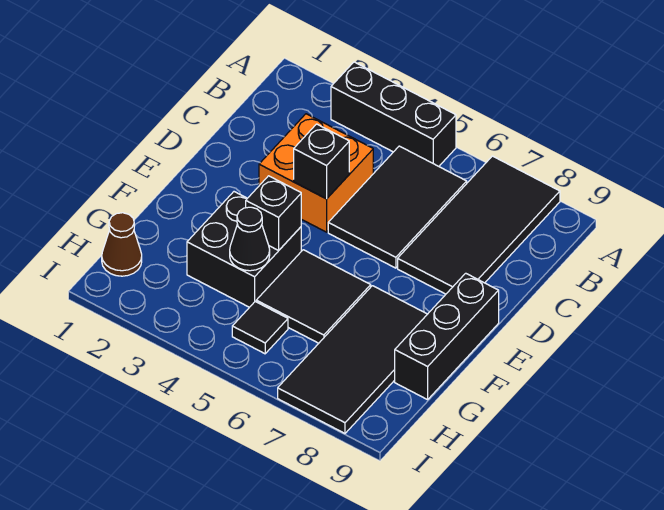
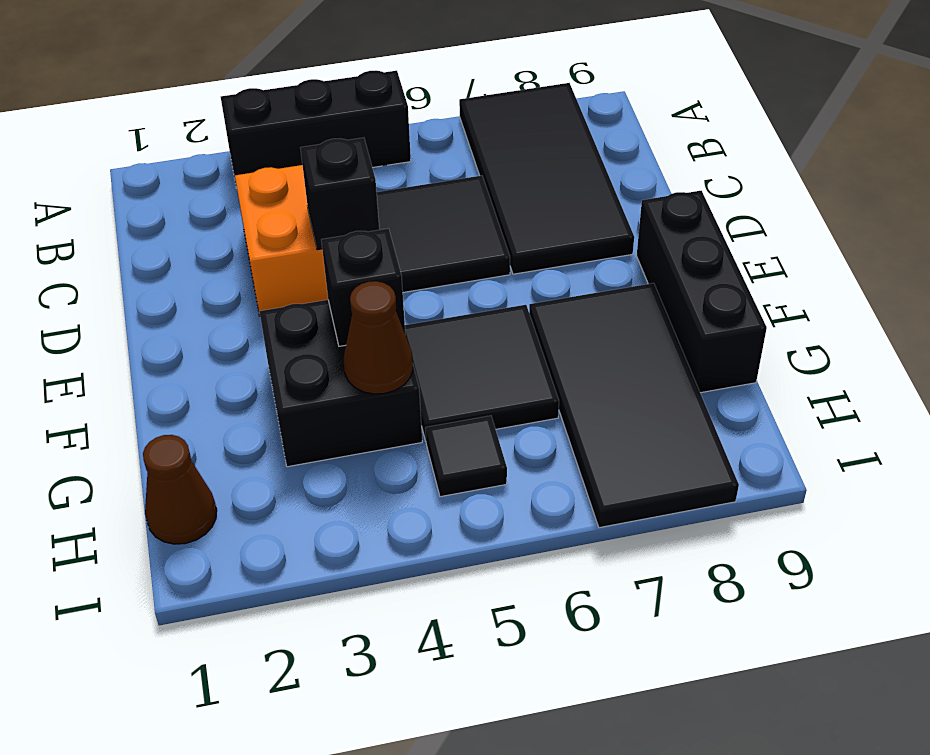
black tile B5:D6 level 1 -> black tile C5:D6 level 1
black cone G4 level 2 -> brown cone G4 level 2

